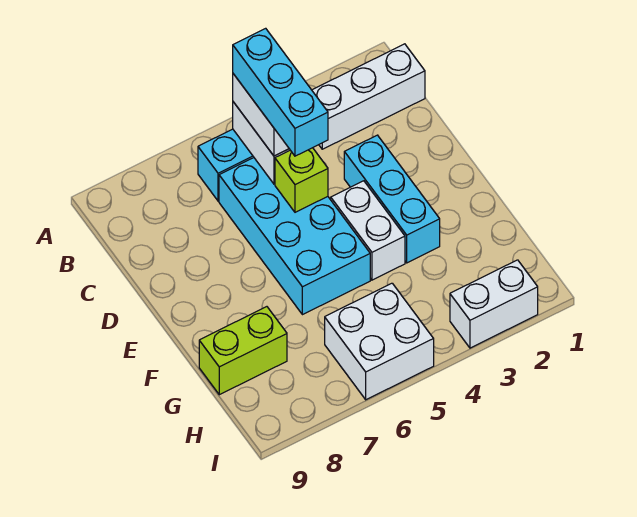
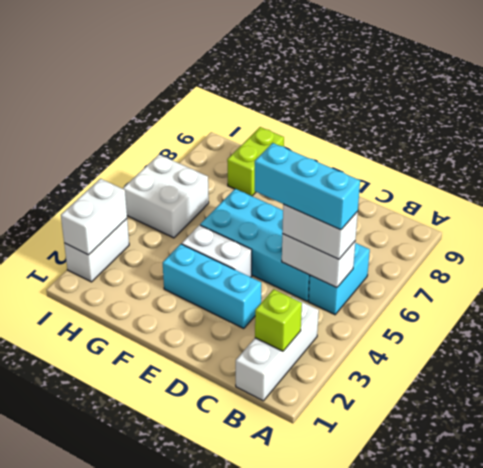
lime brick D5 level 2 -> lime brick B2 level 2
none -> white brick I2:I3 level 2

